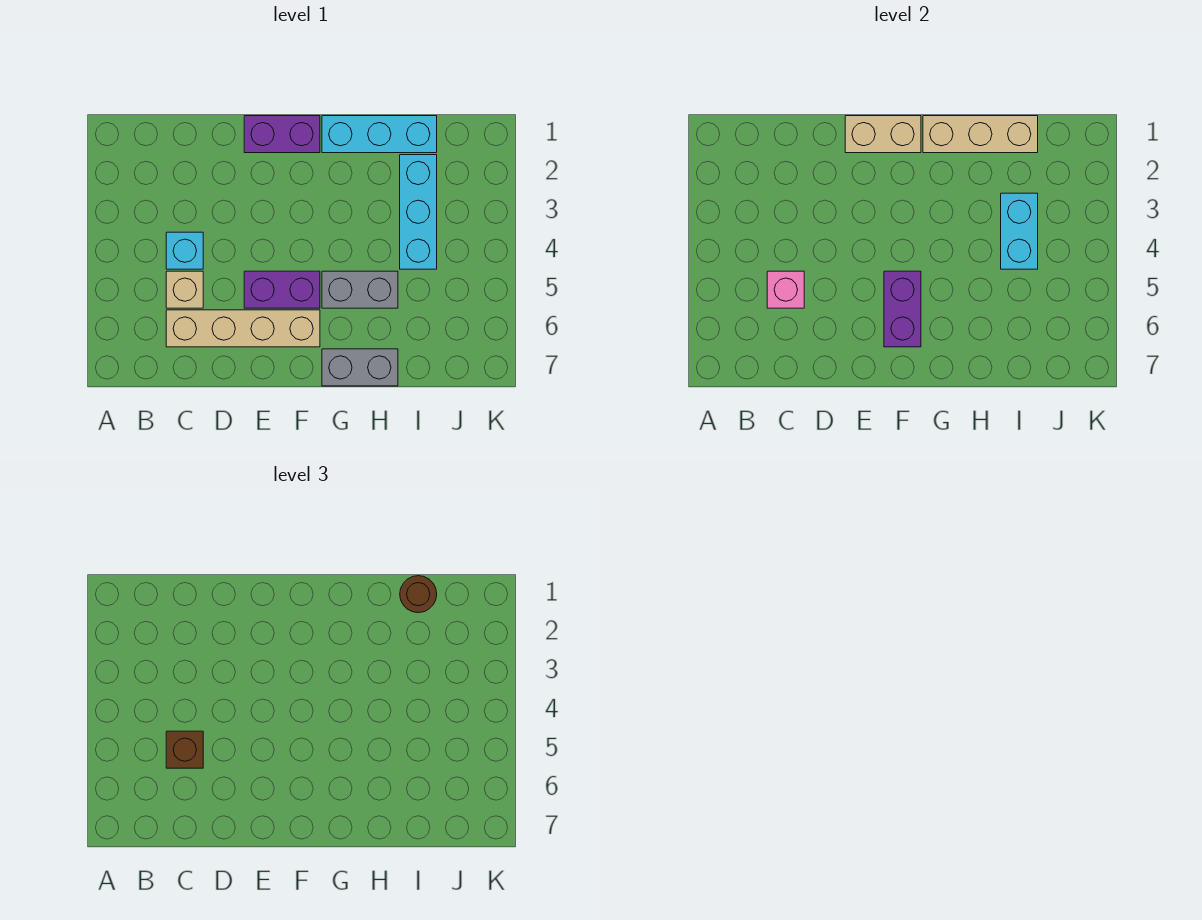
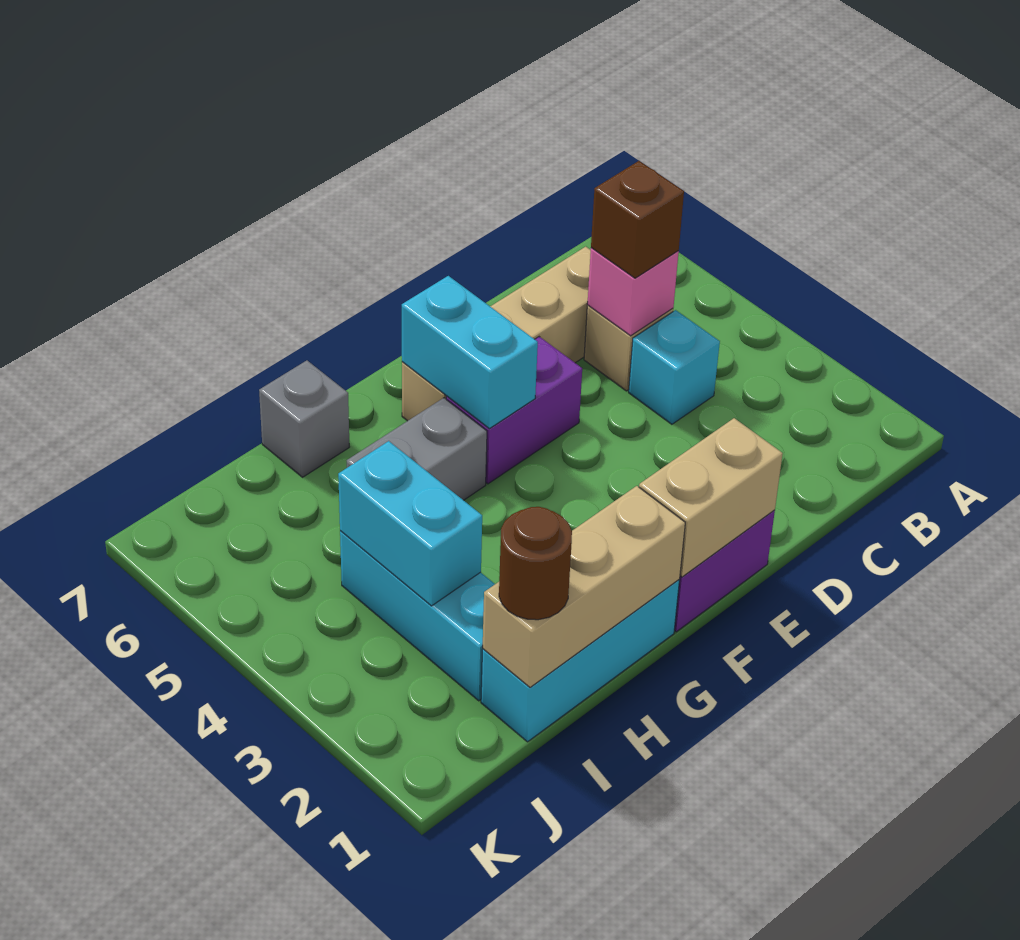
purple brick F5:F6 level 2 -> cyan brick F5:F6 level 2
grey brick G7:H7 level 1 -> grey brick H7 level 1

